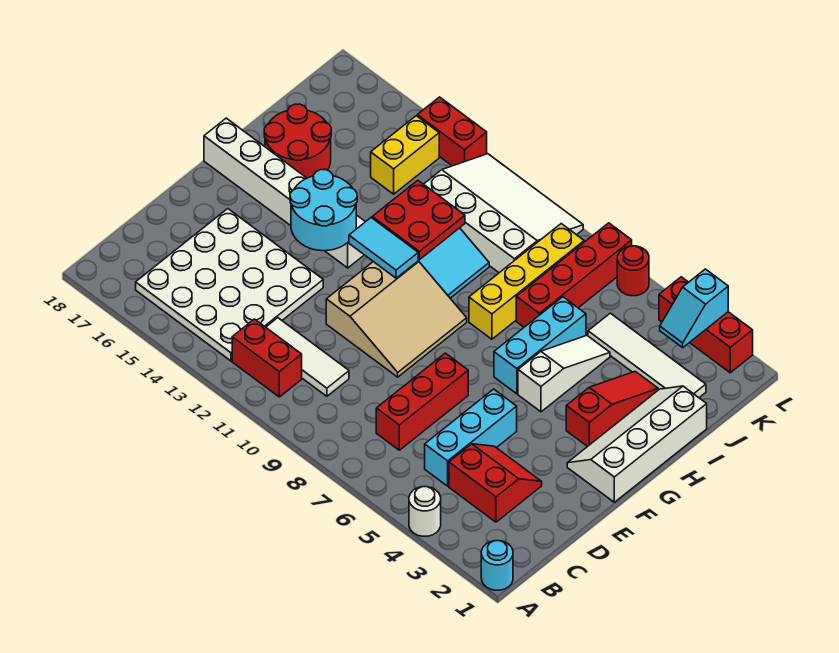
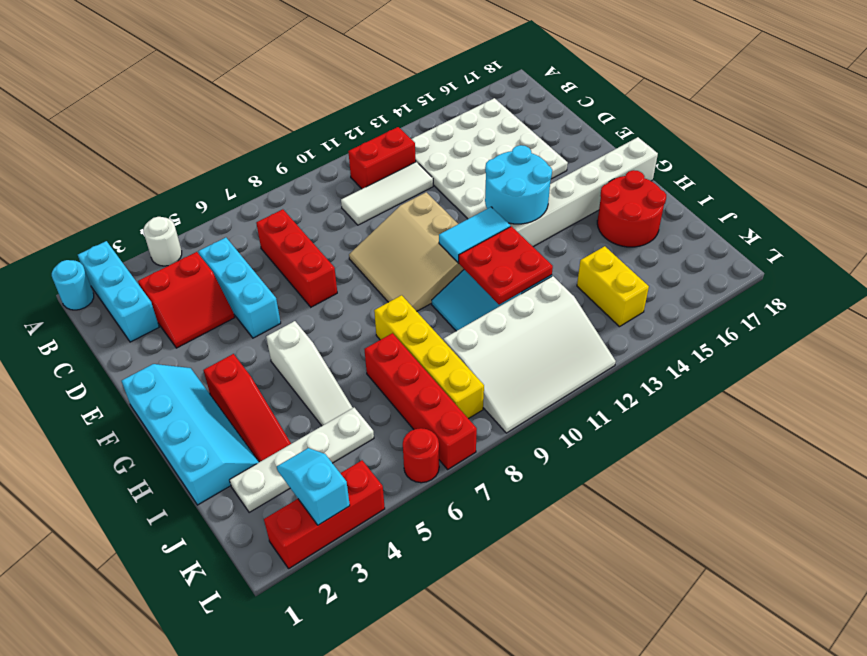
white slope F1:I2 level 1 top 1 -> cyan slope F1:I2 level 1 top 1
cyan brick G6:I6 level 1 -> cyan brick A2:C2 level 1
white tile J2:J5 level 1 -> white plate J2:J5 level 1
red brick L13:L14 level 1 -> none

